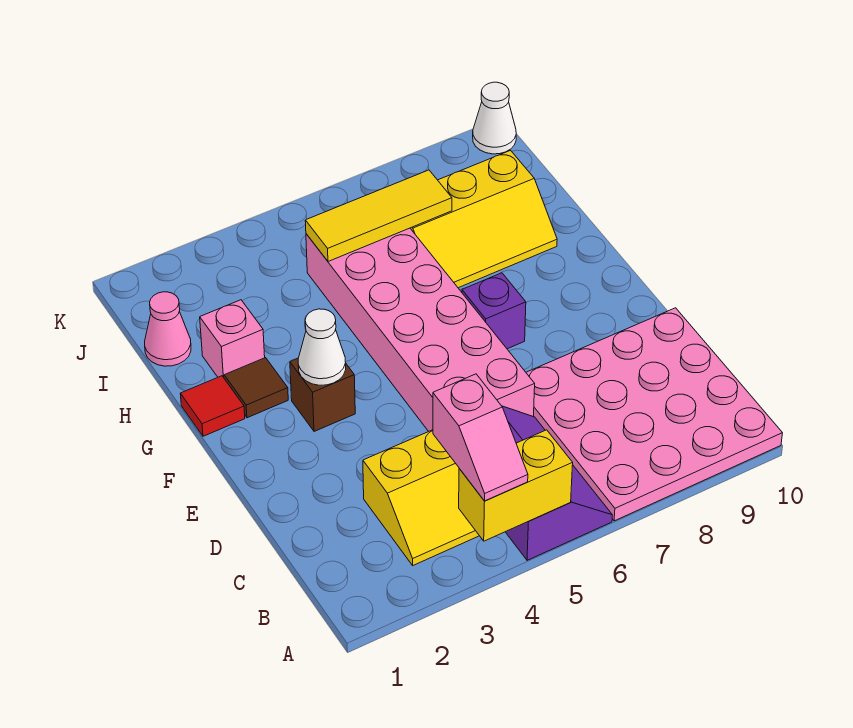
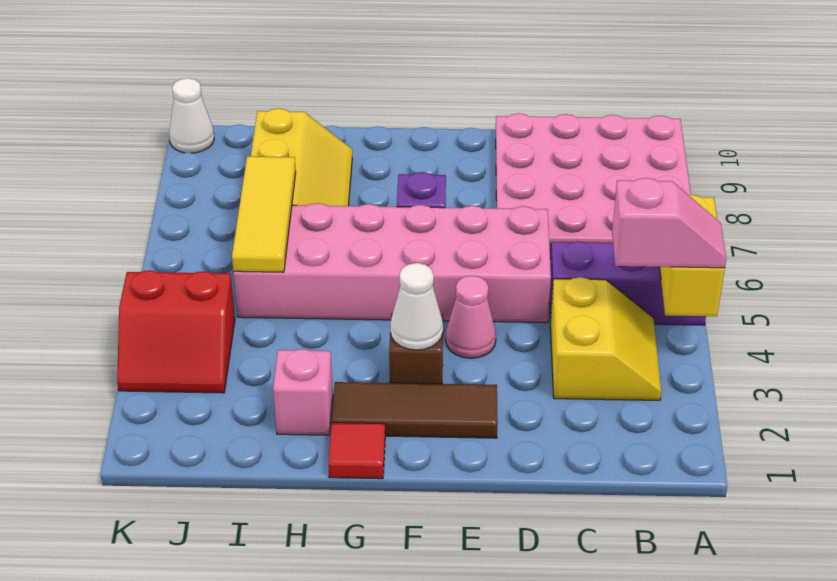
brown tile G2 level 1 -> brown tile E2:G2 level 1
pink cone I1 level 1 -> pink cone E4 level 1
none -> red slope J3:K4 level 1 top 4

